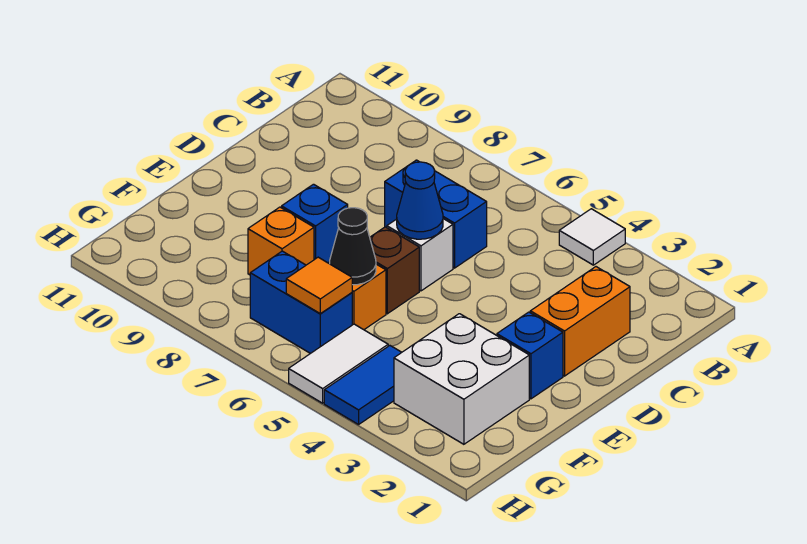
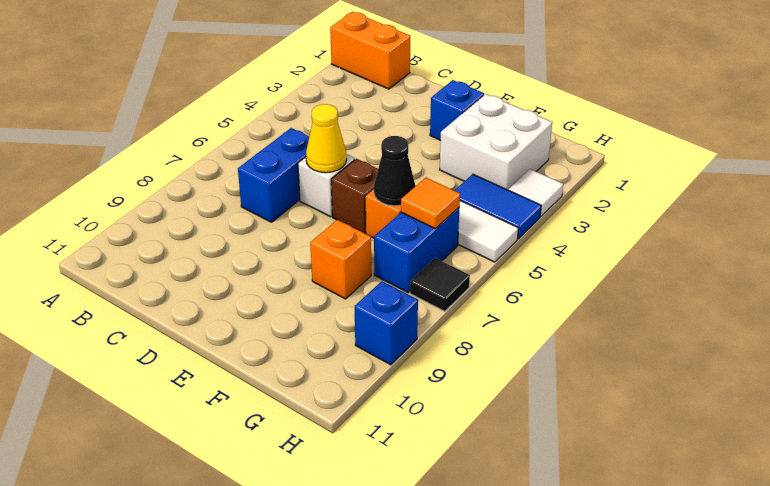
white tile A4 level 1 -> white tile H3 level 1
orange brick C2:D2 level 1 -> orange brick A1:B1 level 1
blue cone D6 level 2 -> yellow cone D6 level 2
blue brick E8 level 1 -> blue brick H9 level 1
none -> black tile H7 level 1

